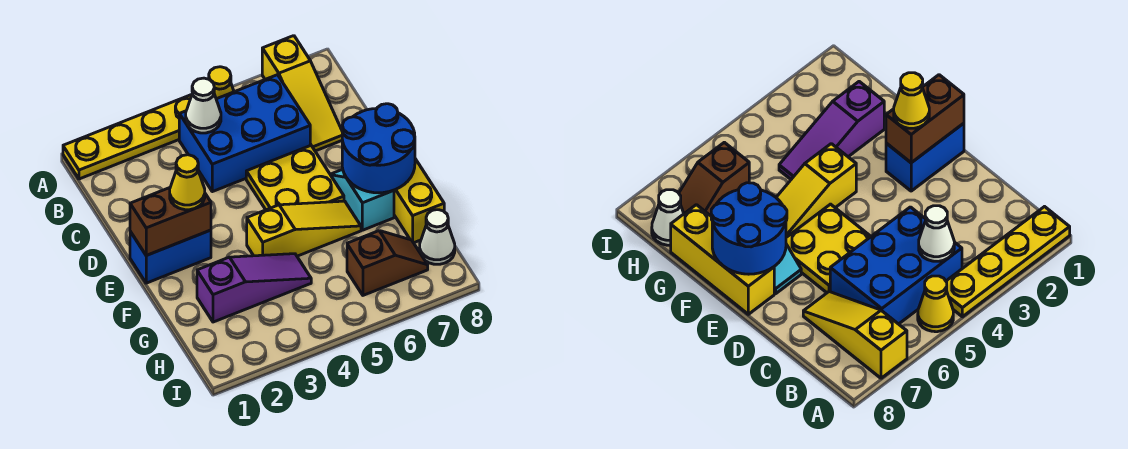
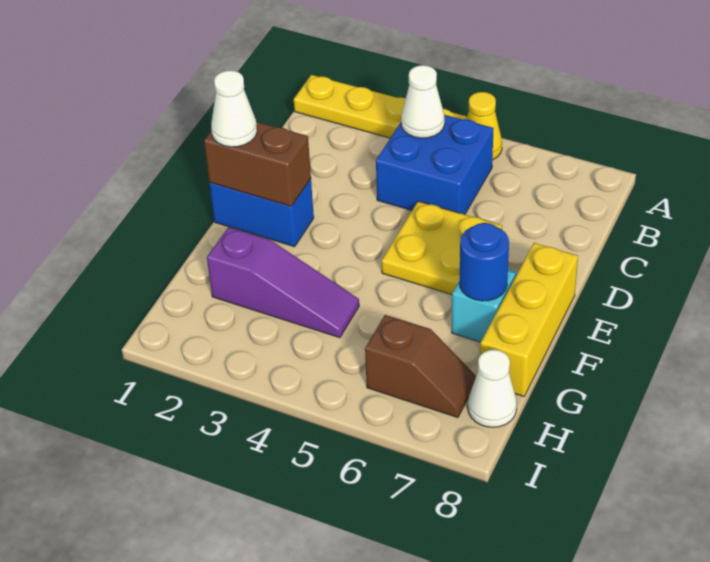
yellow slope A7:C7 level 1 top A -> none
blue brick B4:C6 level 1 -> blue brick B4:C5 level 1
none -> white cone E1 level 3
yellow cone E2 level 3 -> none
blue round brick E7:F8 level 2 -> blue round brick F7 level 2
yellow slope F4:F6 level 1 top 4 -> none

